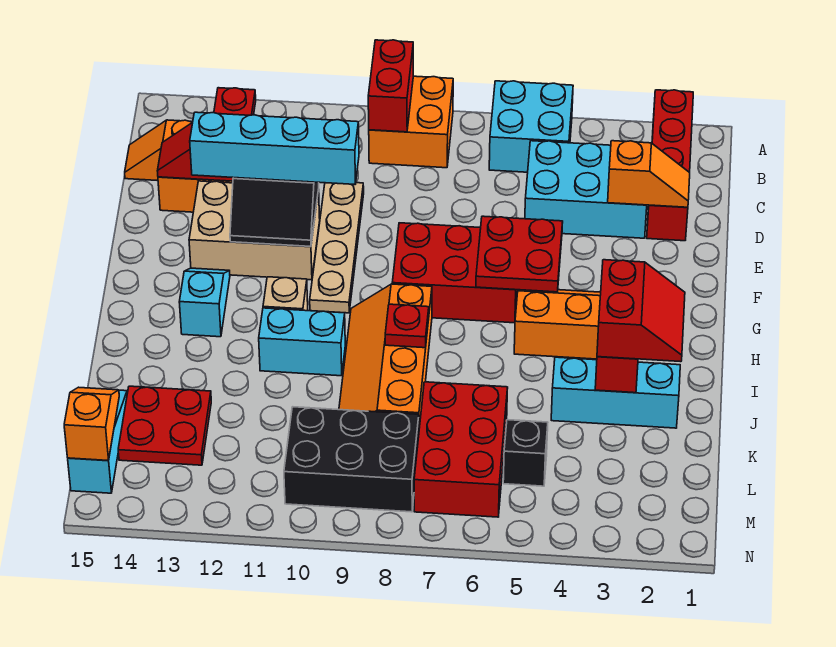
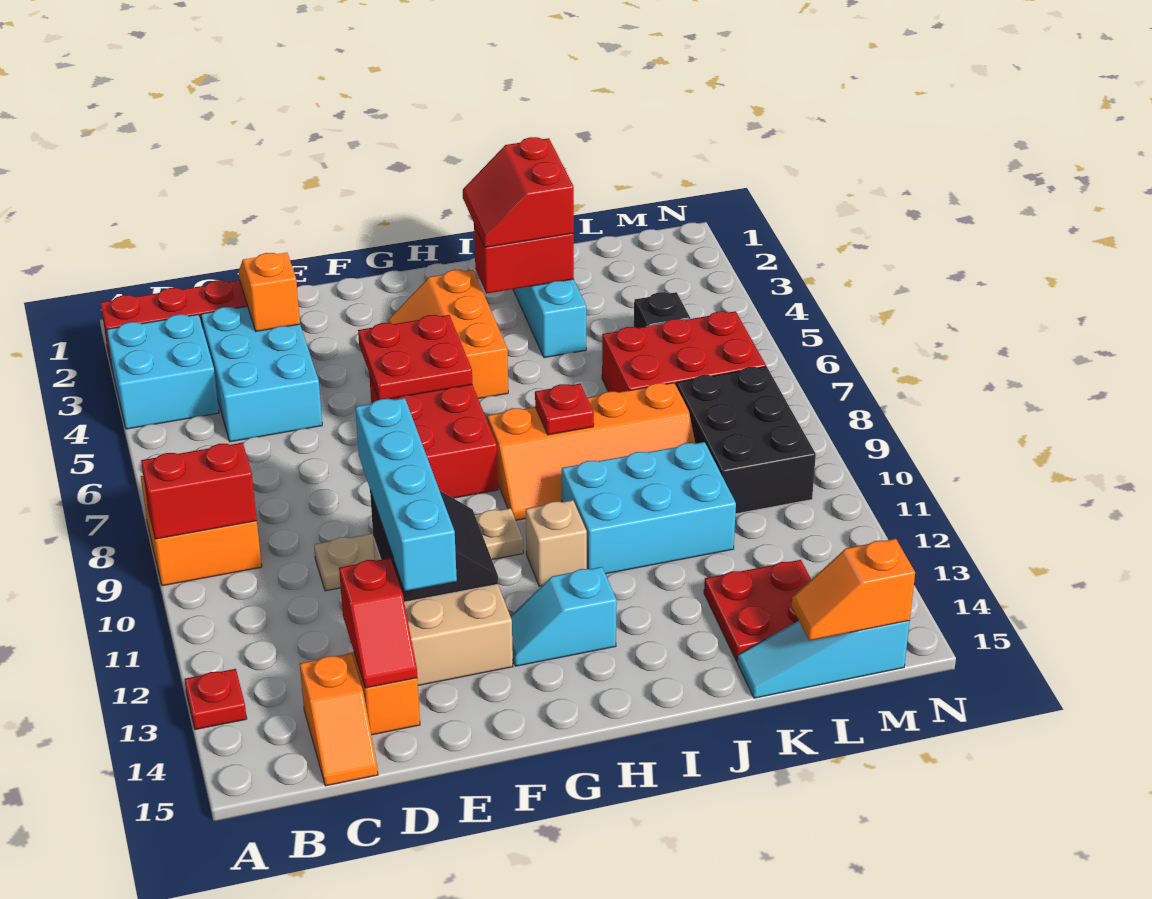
cyan brick A5:B6 level 1 -> cyan brick A3:B4 level 1
red slope I2:J3 level 3 top 3 -> red slope I2:J3 level 3 top J
cyan brick I10:I11 level 1 -> cyan brick I10:K11 level 1

